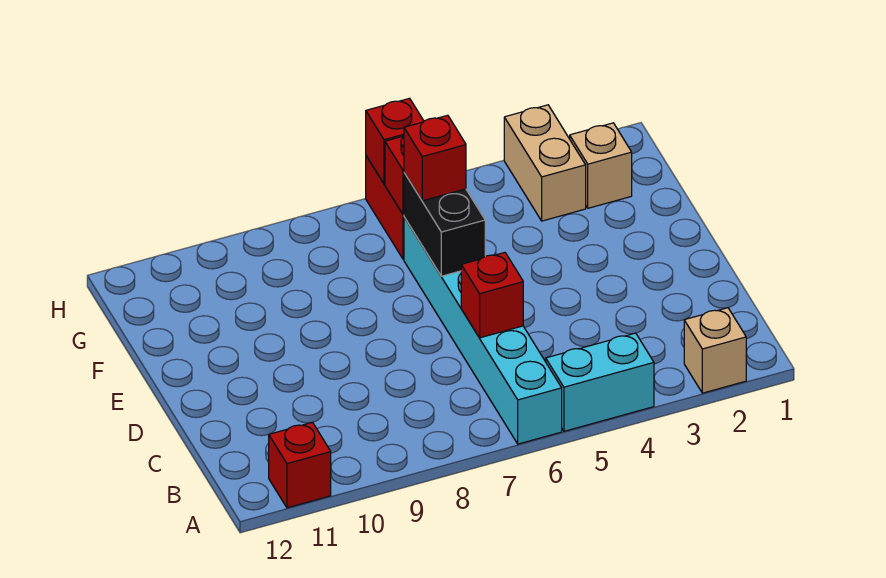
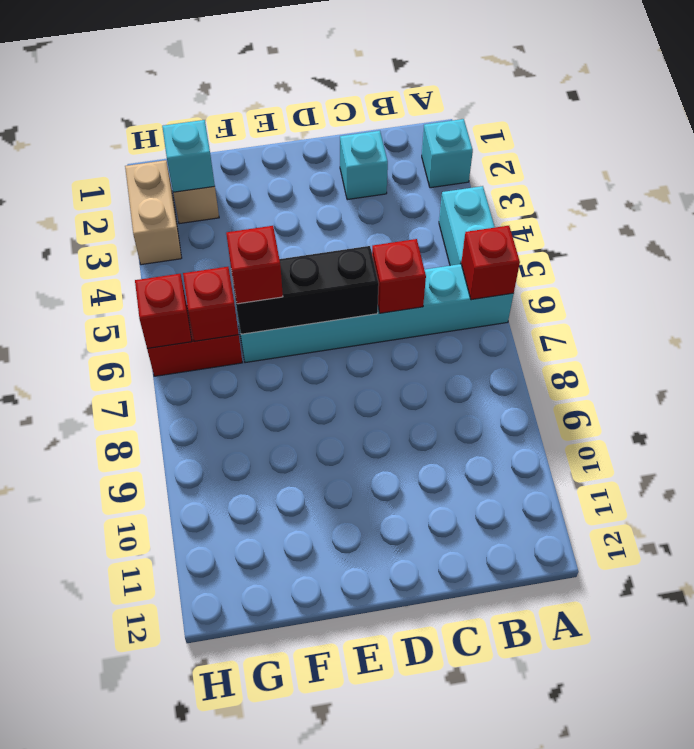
tan brick A2 level 1 -> cyan brick A2 level 1
red brick A11 level 1 -> red brick A6 level 2
none -> cyan brick C2 level 1
black brick E6:F6 level 2 -> black brick D6:F6 level 2
none -> cyan brick G2 level 2
tan brick G3:H3 level 1 -> tan brick H2:H3 level 1

